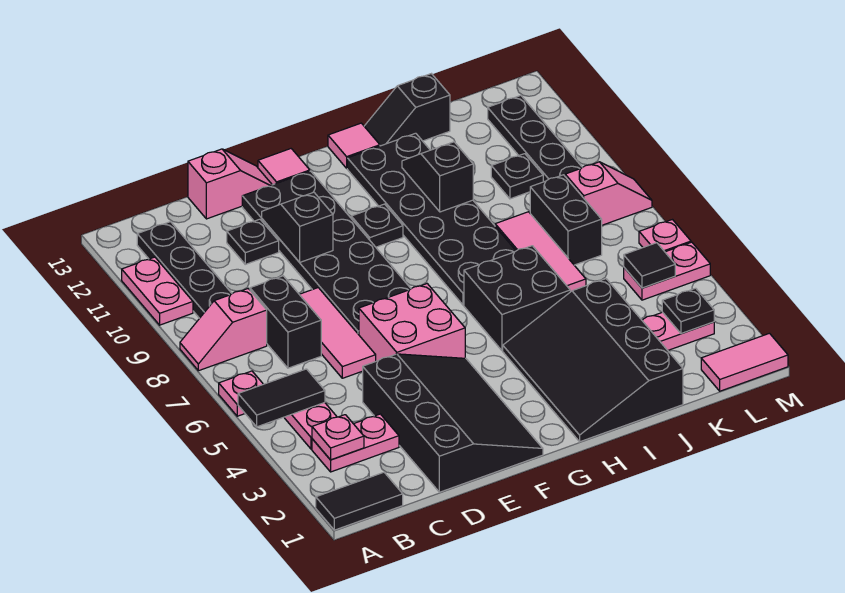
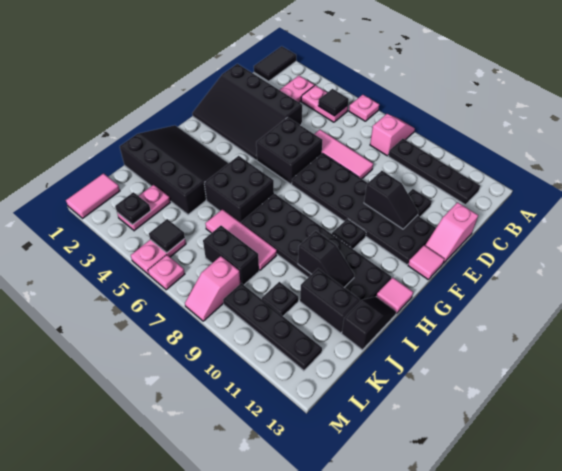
black tile A5:B5 level 2 -> black tile B5 level 2
pink plate A10:A11 level 1 -> none
pink plate B3 level 2 -> none
black brick C7:C8 level 1 -> black brick J11:J12 level 1
pink brick E5:F6 level 1 -> black brick E5:F6 level 1

